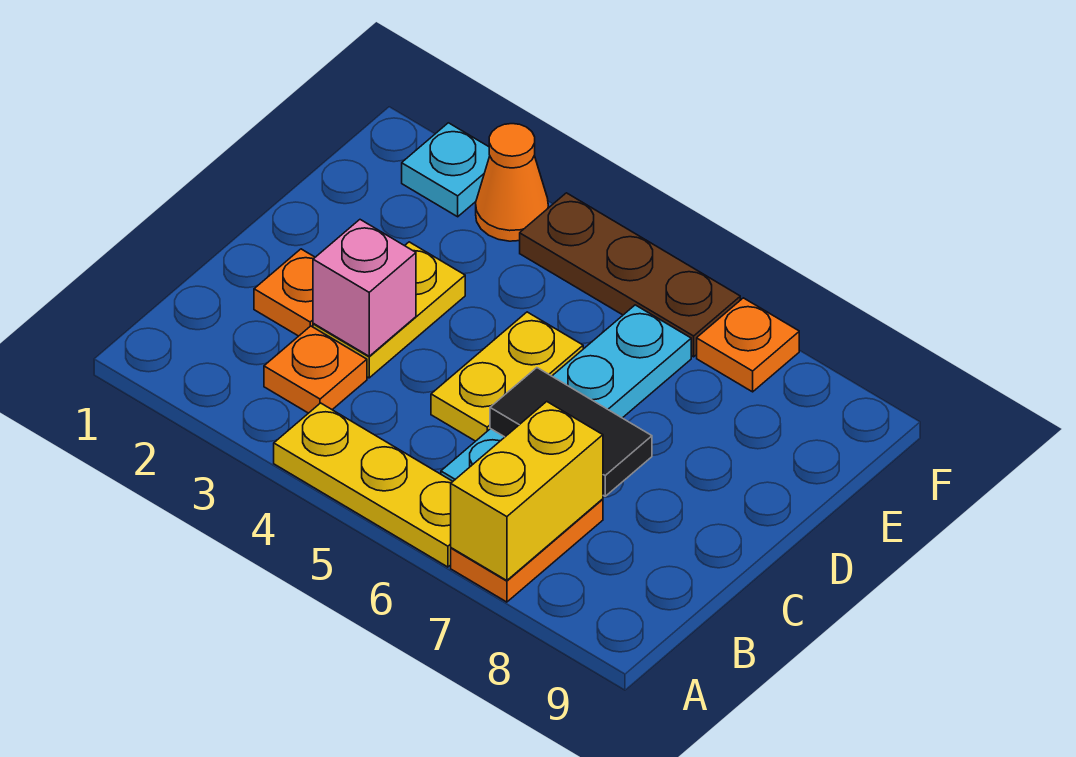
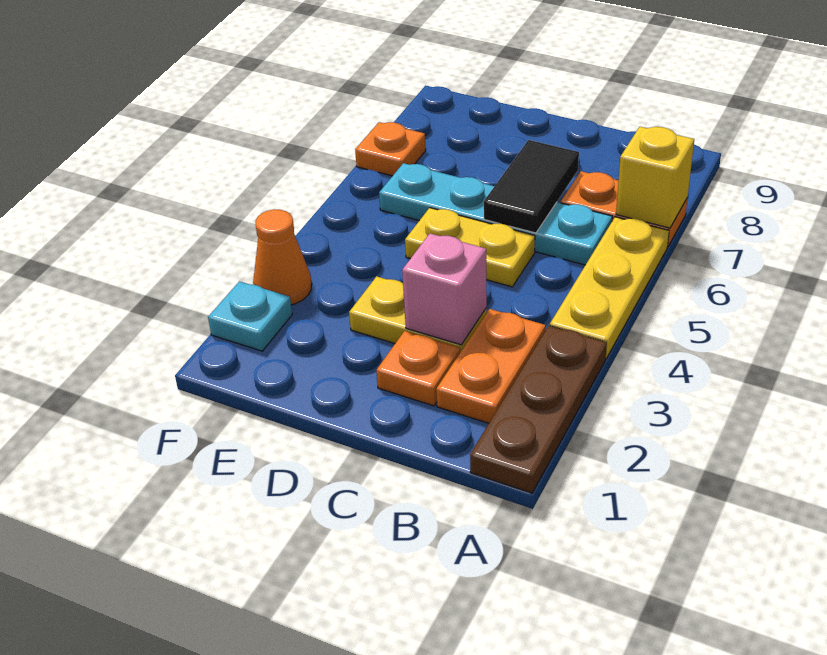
yellow brick A7:B7 level 2 -> yellow brick A7 level 2
orange plate B3 level 1 -> orange plate B2:B3 level 1
brown plate F4:F6 level 1 -> brown plate A1:A3 level 1

